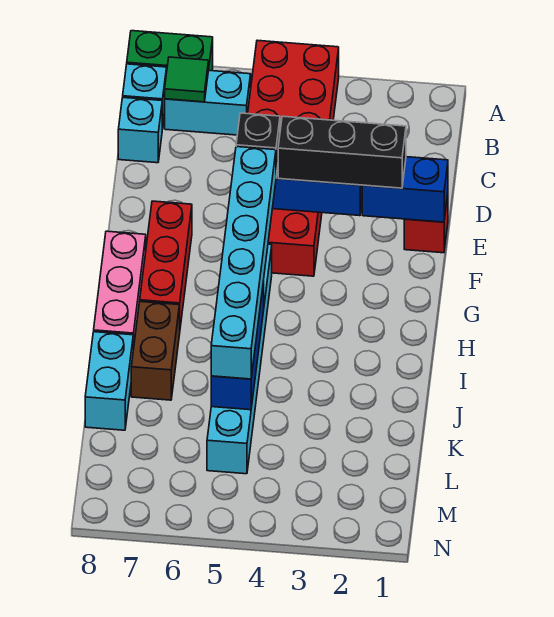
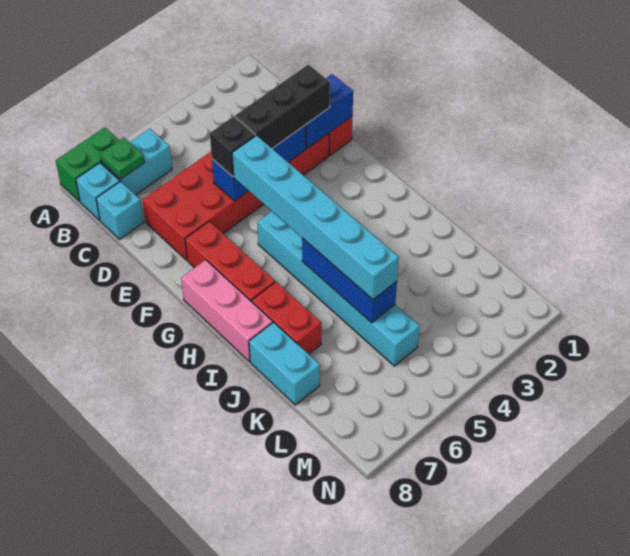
red brick A4:F5 level 1 -> red brick D2:E7 level 1
green tile B7 level 2 -> green plate B7 level 2
brown brick I7:J7 level 1 -> red brick I7:J7 level 1

